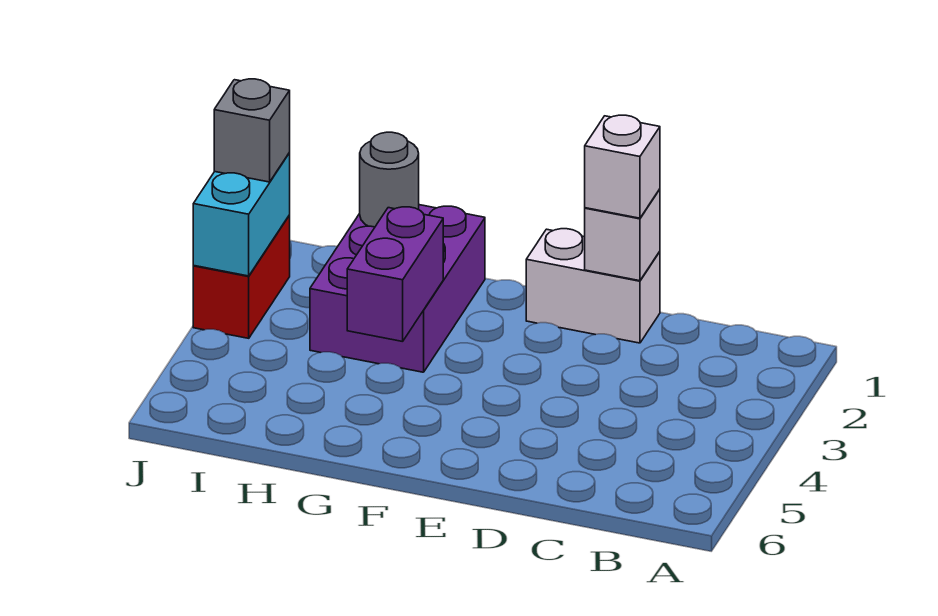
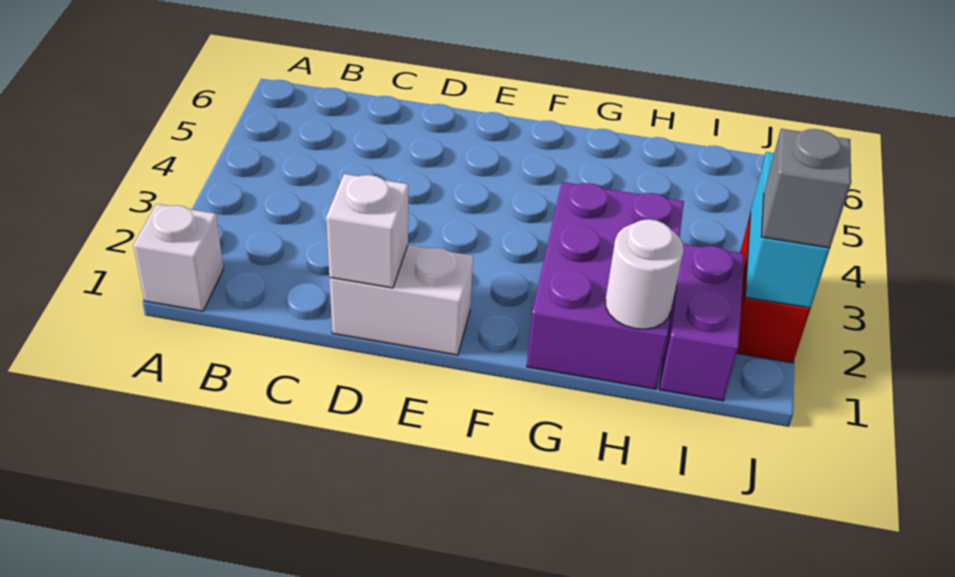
white brick D1 level 3 -> white brick A1 level 1
purple brick G3:G4 level 2 -> purple brick I1:I2 level 1
grey round brick H1 level 2 -> white round brick H1 level 2

